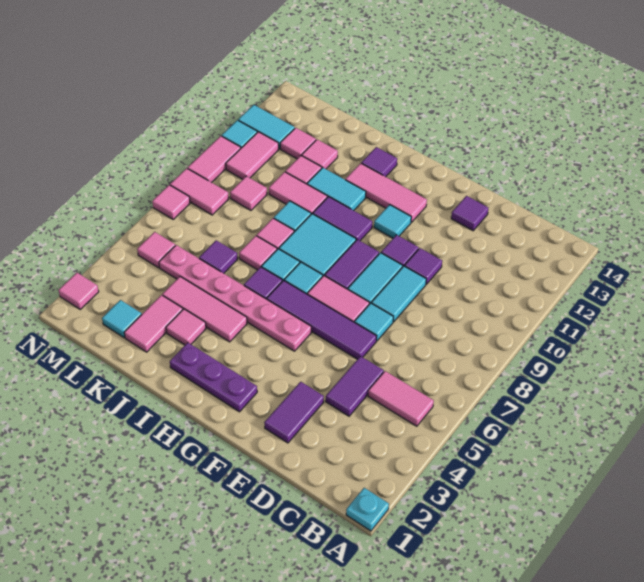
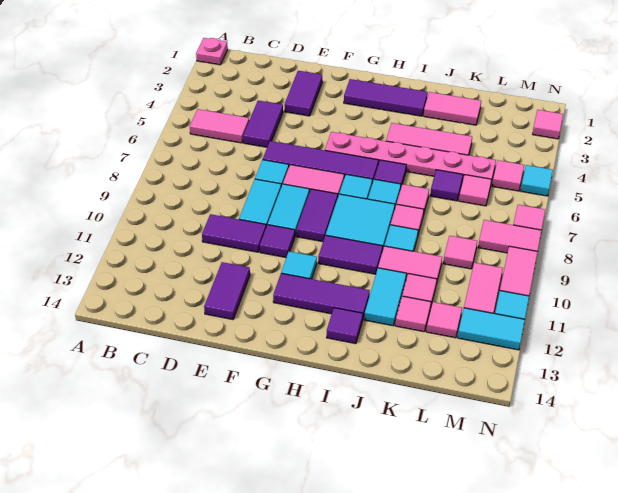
cyan plate A1 level 1 -> pink plate A1 level 1
purple tile E10 level 1 -> purple tile D10:E10 level 1
purple tile E13 level 1 -> purple tile E12:E13 level 1
purple plate G2:I2 level 1 -> purple tile G2:I2 level 1
pink tile G12:I12 level 1 -> purple tile G12:I12 level 1
cyan tile I11:J11 level 1 -> cyan tile J11:J12 level 1
pink tile J3 level 1 -> pink tile L6 level 1
pink tile K2:K3 level 1 -> pink tile J2:K2 level 1
cyan tile L2 level 1 -> cyan tile N5 level 1

